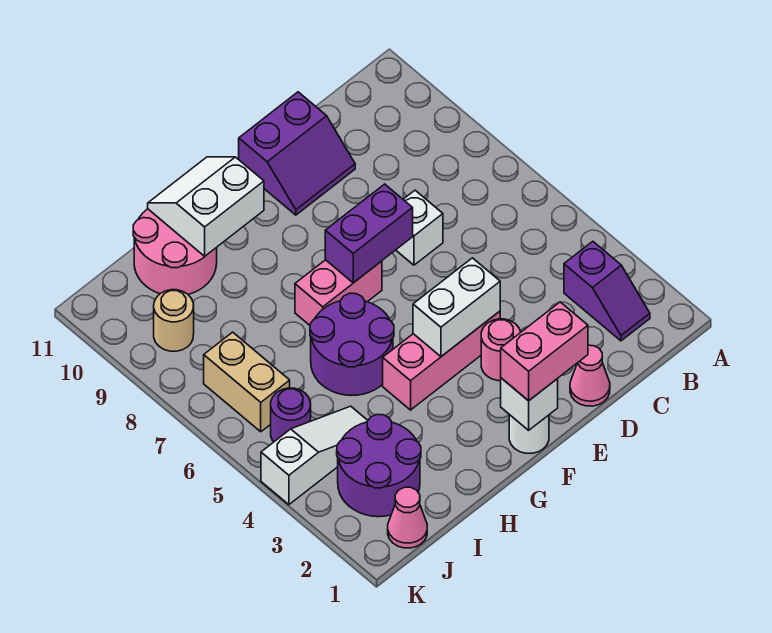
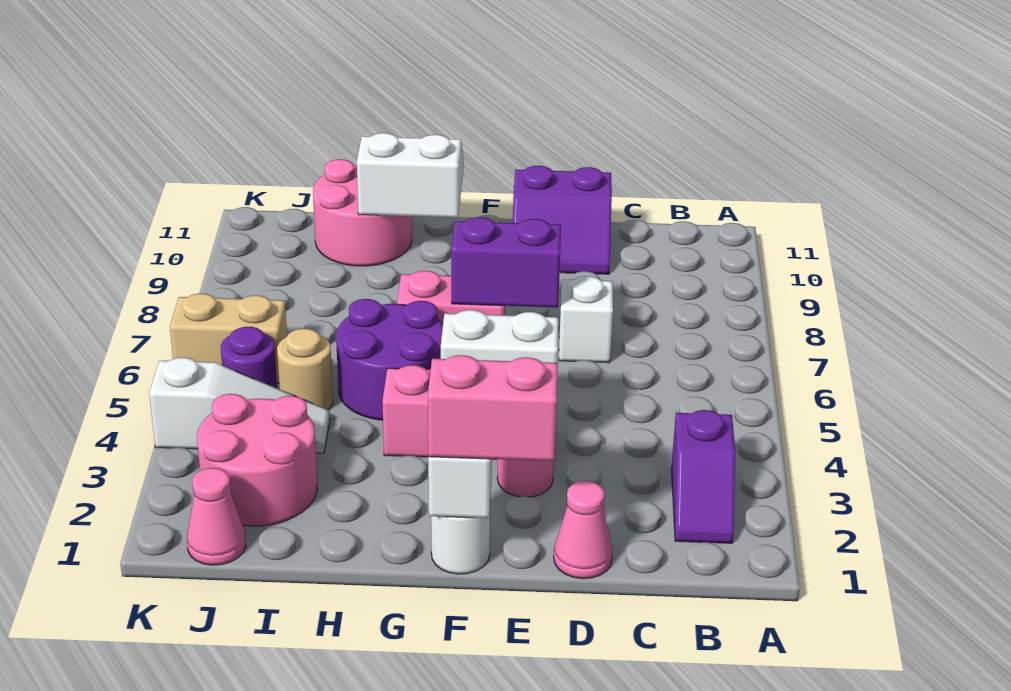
purple round brick I2:J3 level 1 -> pink round brick I2:J3 level 1
tan brick J6:J7 level 1 -> tan brick J6:K6 level 1
tan round brick J9 level 1 -> tan round brick I5 level 1

